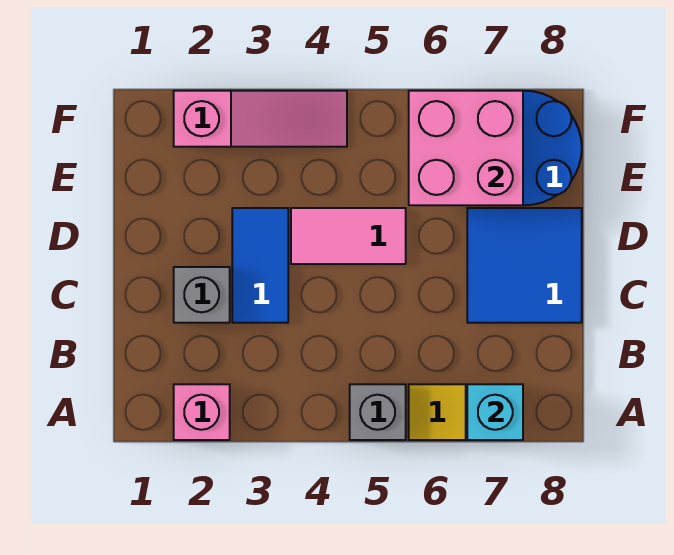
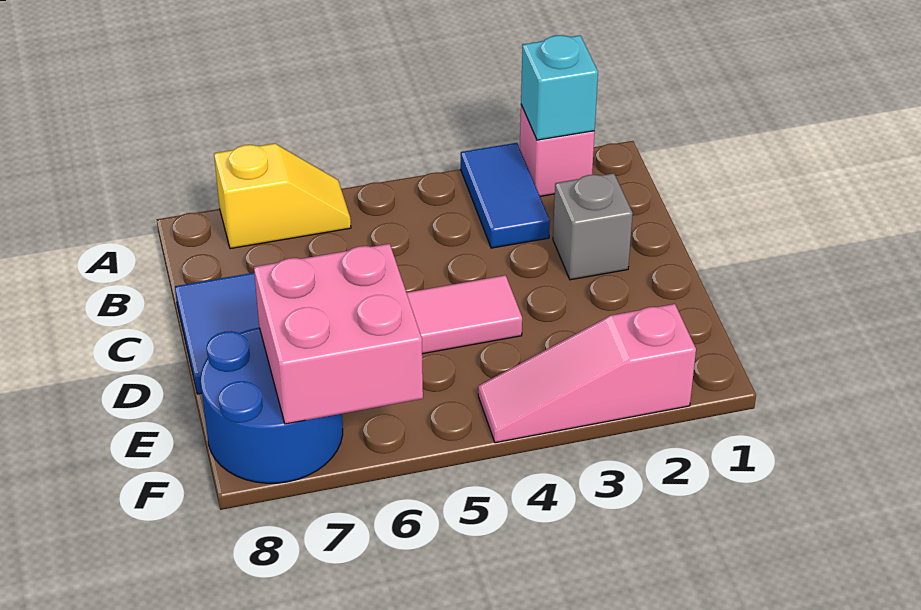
grey brick A5 level 1 -> none
cyan brick A7 level 2 -> cyan brick A2 level 2
blue tile C3:D3 level 1 -> blue tile A3:B3 level 1

